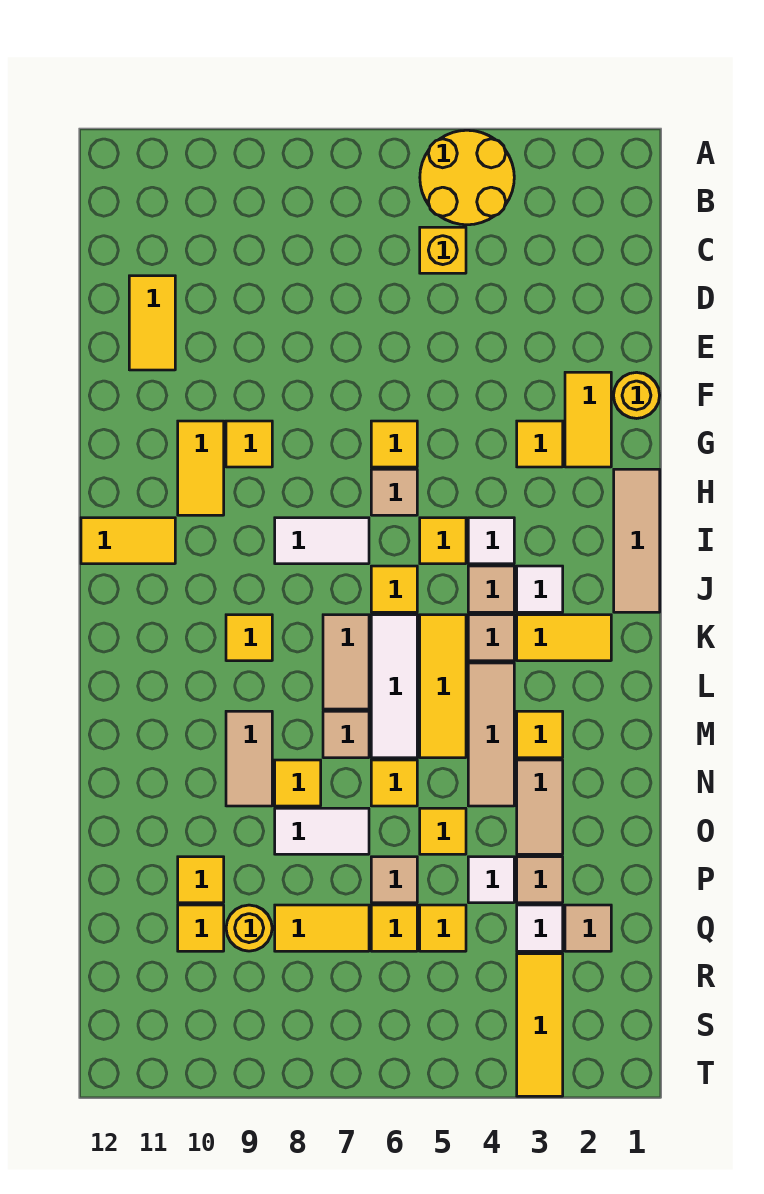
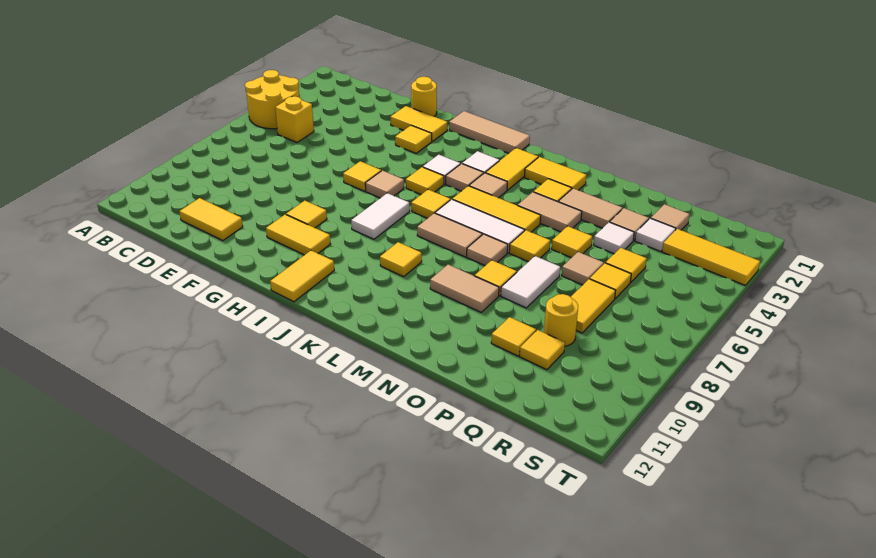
none -> yellow tile L2:M2 level 1
tan tile L4:N4 level 1 -> tan tile M4:N4 level 1

